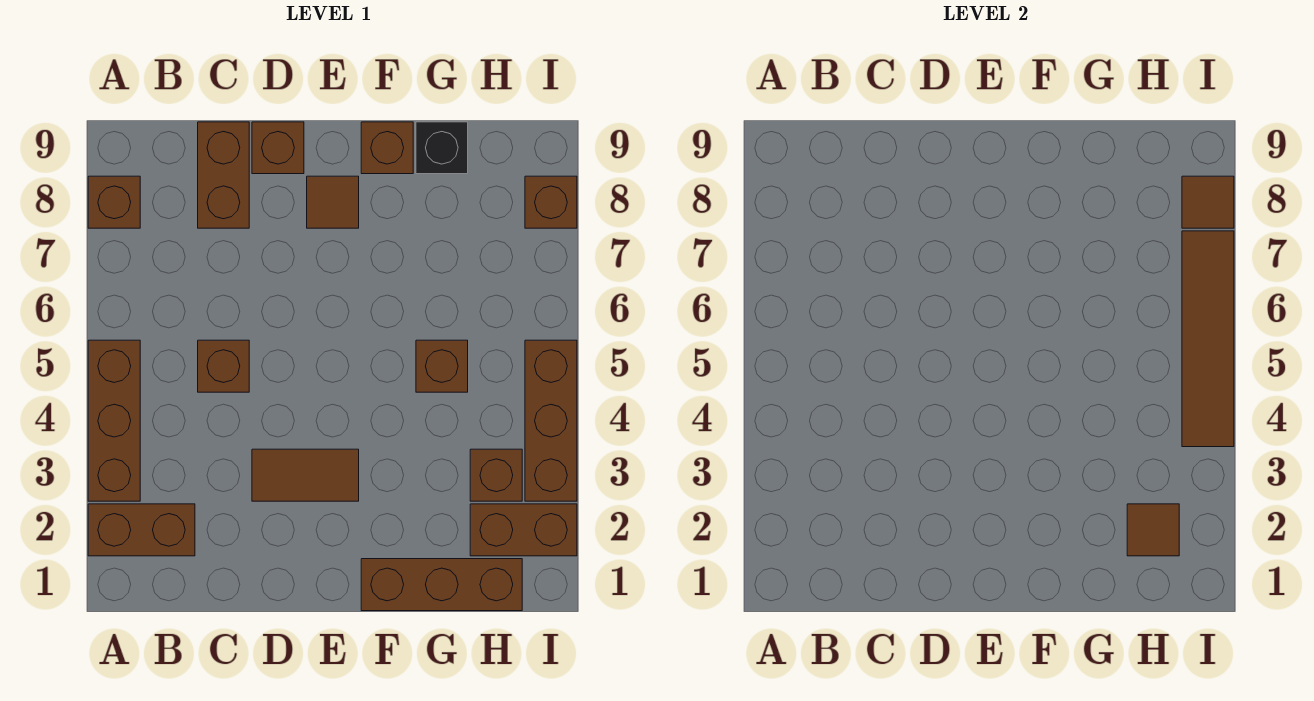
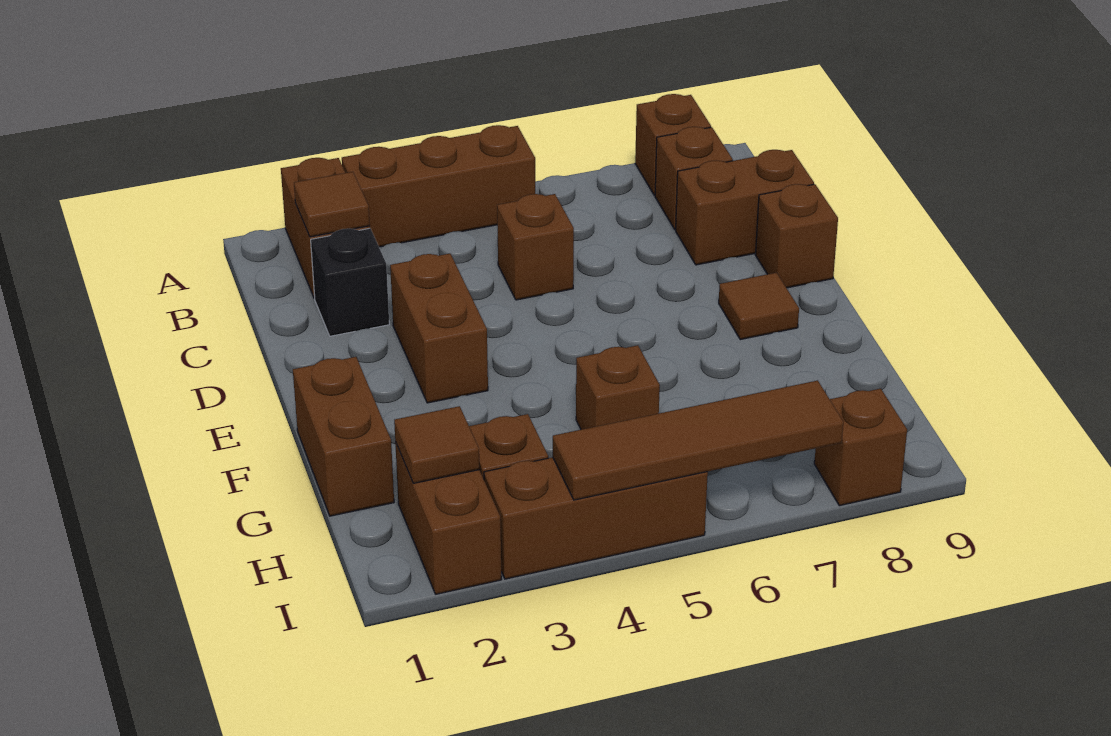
brown tile D3:E3 level 1 -> brown brick D3:E3 level 1
brown brick F1:H1 level 1 -> brown brick F1:G1 level 1
brown brick F9 level 1 -> brown brick B8 level 1
black brick G9 level 1 -> black brick C2 level 1
brown tile I8 level 2 -> brown tile B2 level 2

